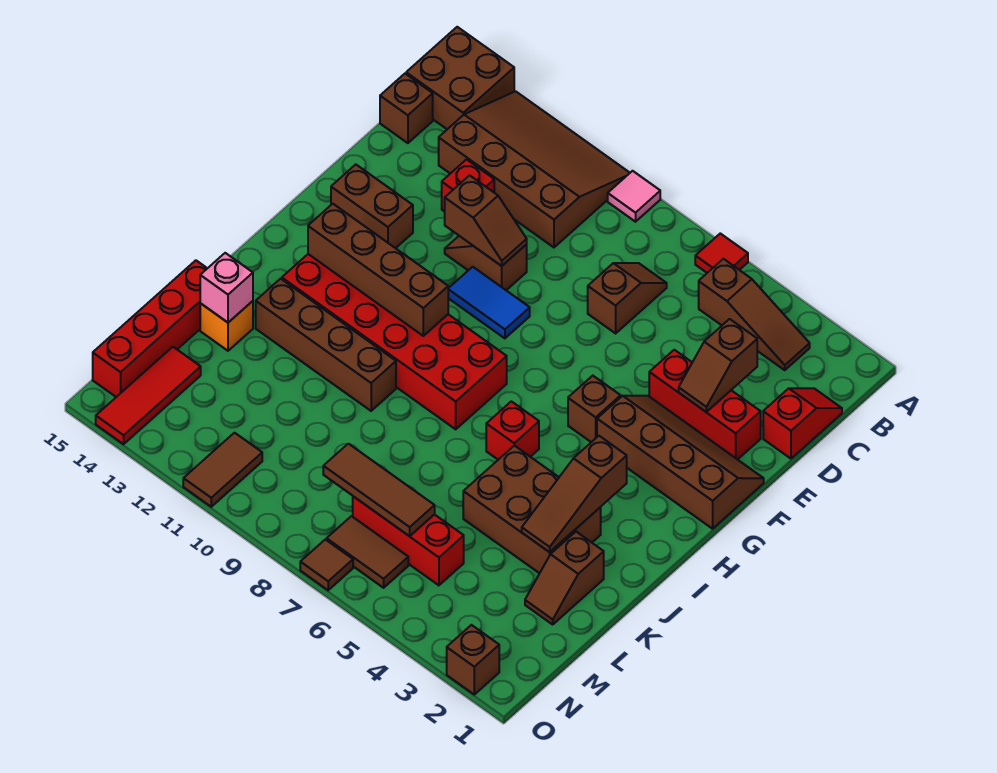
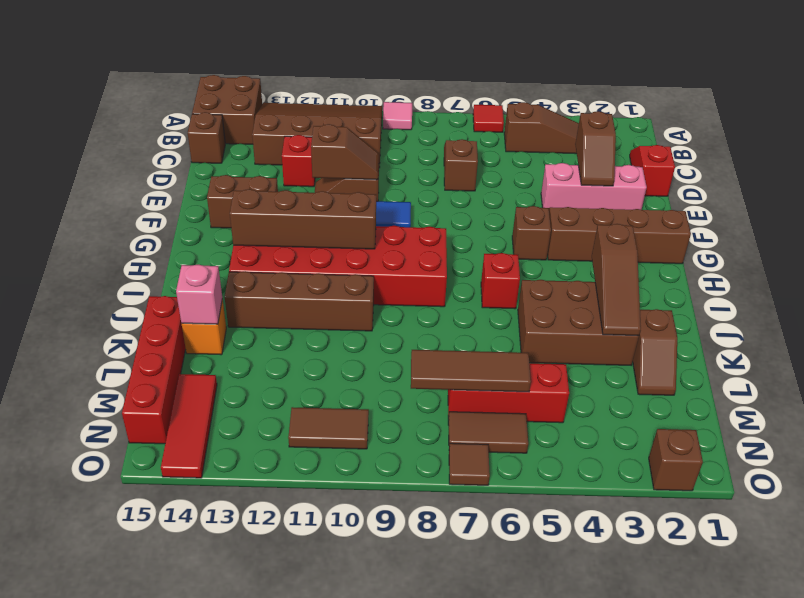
red brick E2:E4 level 1 -> pink brick E2:E4 level 1
brown tile N11:O11 level 1 -> brown tile N10:N11 level 1

